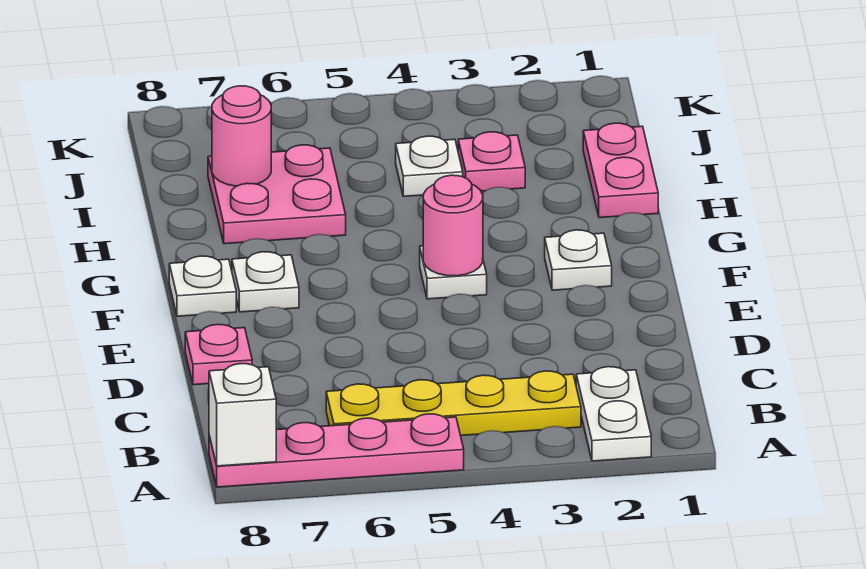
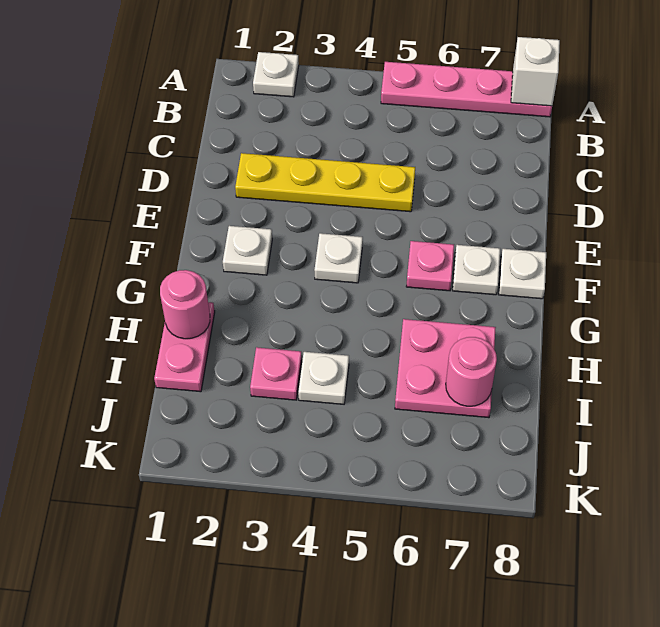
white plate A2:B2 level 1 -> white plate A2 level 1
yellow plate B3:B6 level 1 -> yellow plate D2:D5 level 1
pink plate D8 level 1 -> pink plate F6 level 1
pink round brick F4 level 2 -> pink round brick H1 level 2

